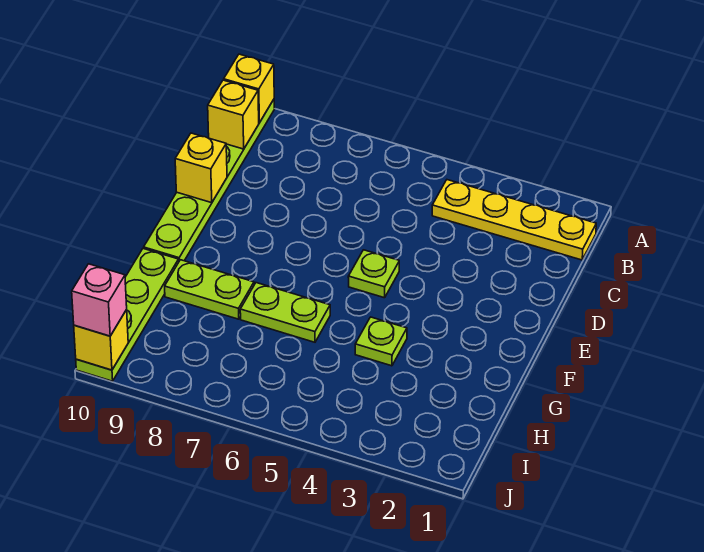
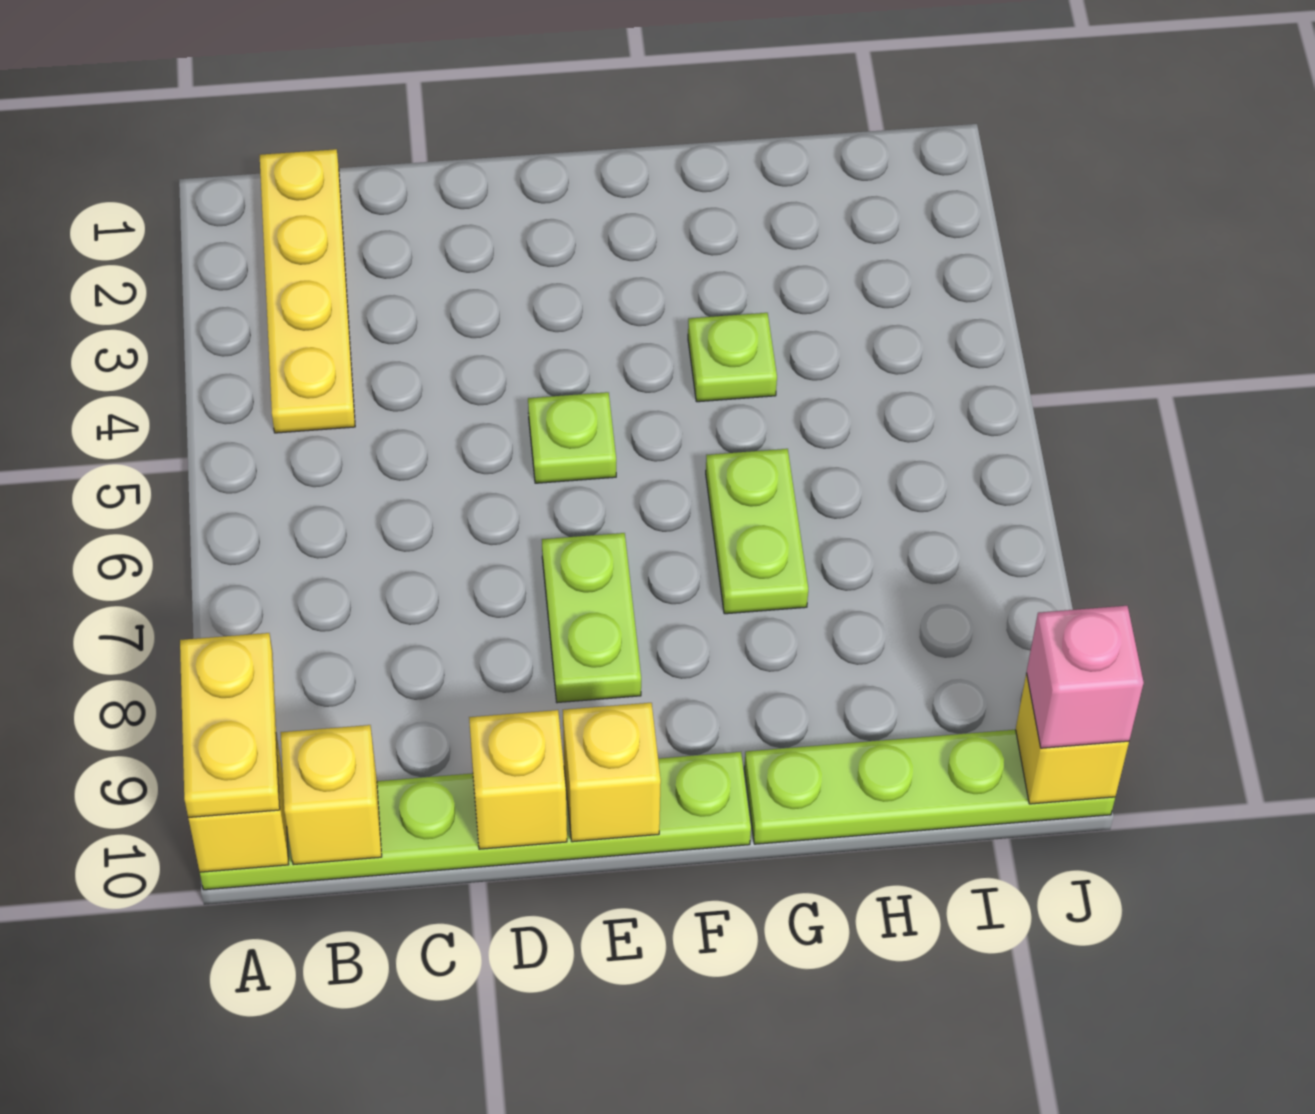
none -> yellow plate A9:A10 level 3
none -> yellow brick E10 level 2
lime plate G8:G9 level 1 -> lime plate E7:E8 level 1

